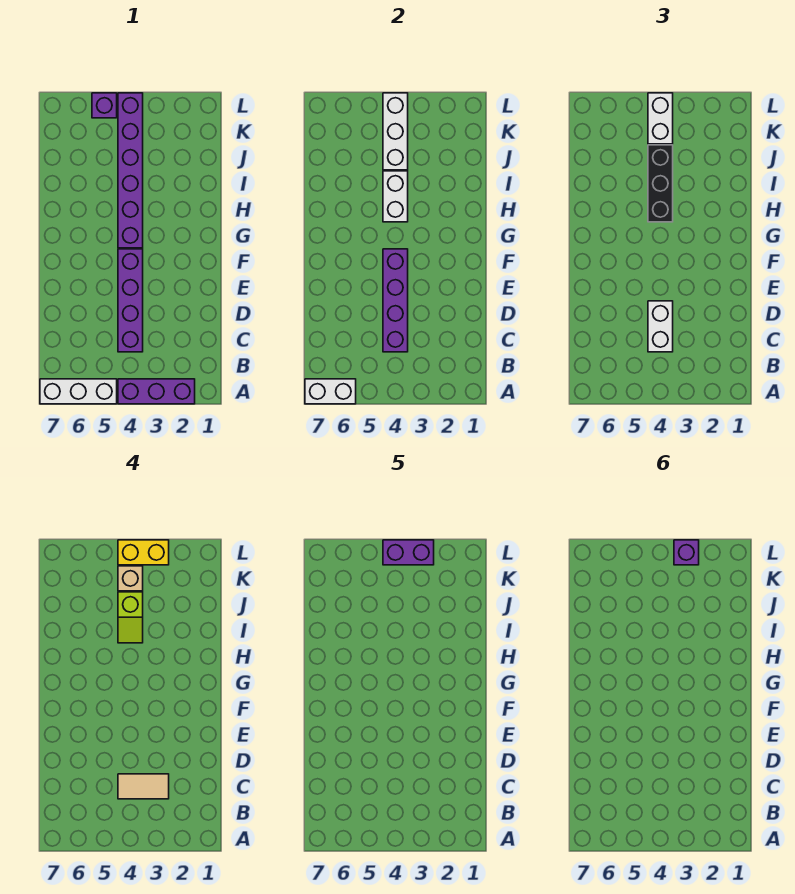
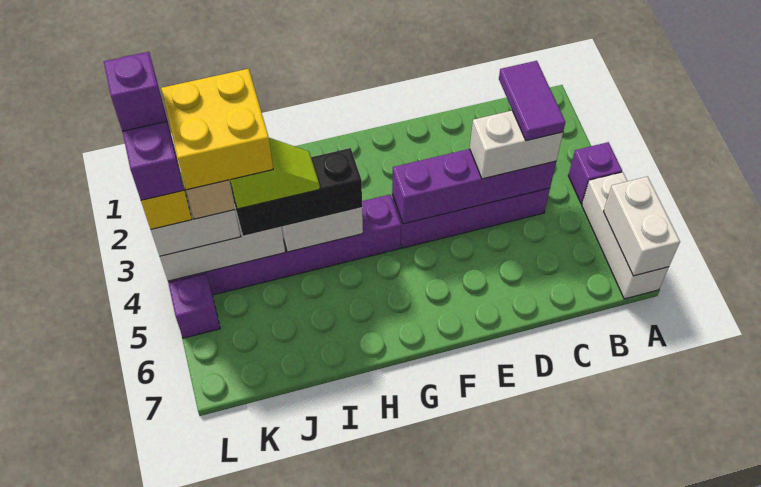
purple brick A2:A4 level 1 -> purple brick A4 level 1
tan tile C3:C4 level 4 -> purple tile C3:C4 level 4
none -> yellow brick J3:K4 level 5

